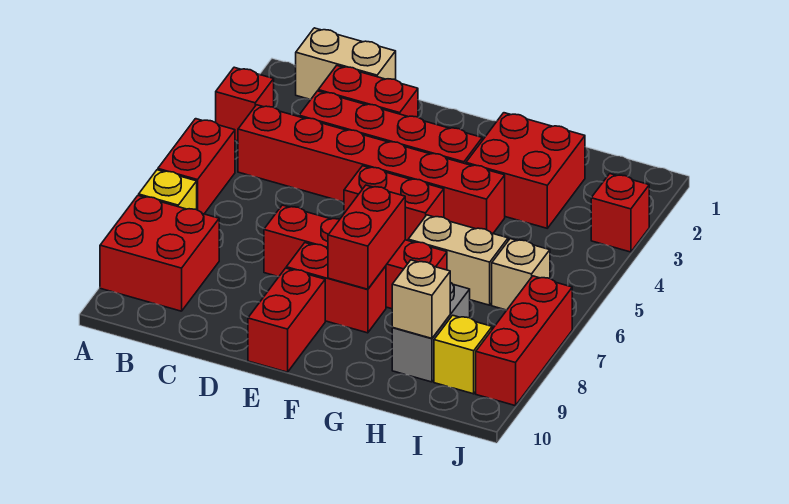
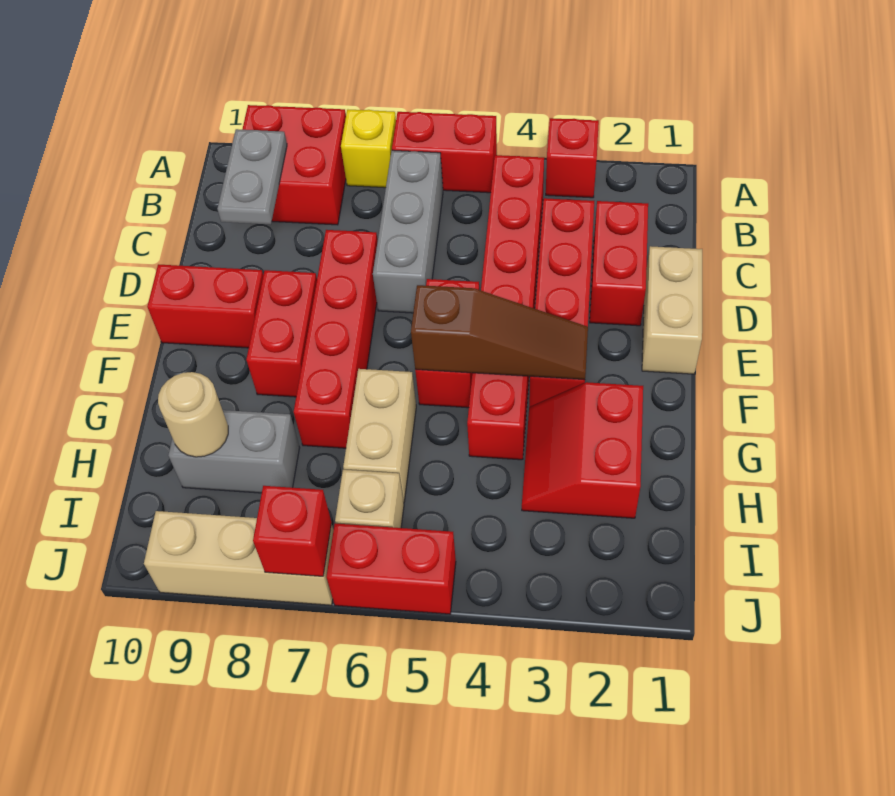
tan brick B1:C1 level 1 -> tan brick D1:E1 level 1
none -> grey brick B6:D6 level 1
none -> grey plate B9:C9 level 2
none -> brown slope F3:F5 level 2 top 5
red brick F7:F8 level 2 -> red brick J5:J6 level 1
red brick G2:H3 level 1 -> red slope G2:H3 level 1 top 2
tan brick H9 level 2 -> tan round brick H9 level 2
yellow brick I9 level 1 -> none
red brick J3 level 1 -> red brick J7 level 2
red brick J7:J9 level 1 -> tan brick J7:J9 level 1

